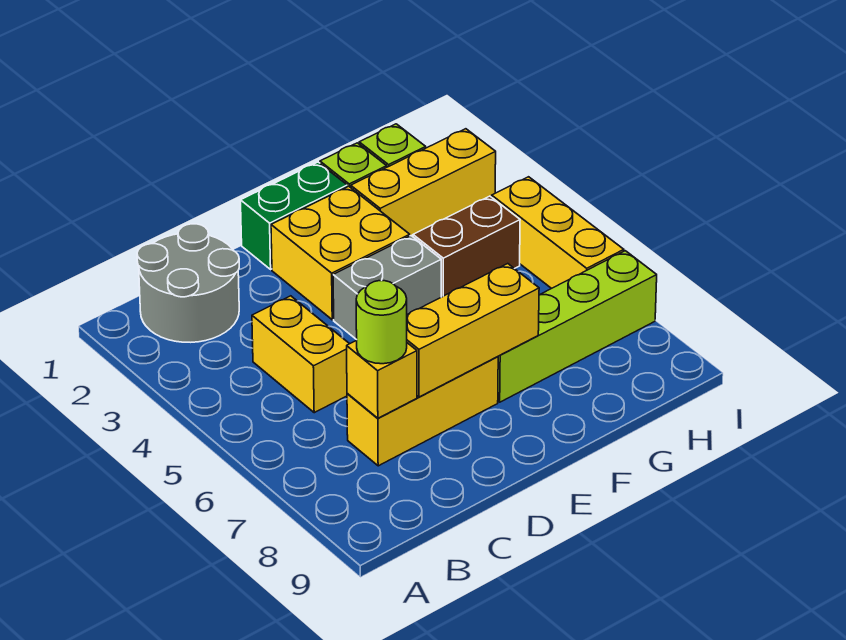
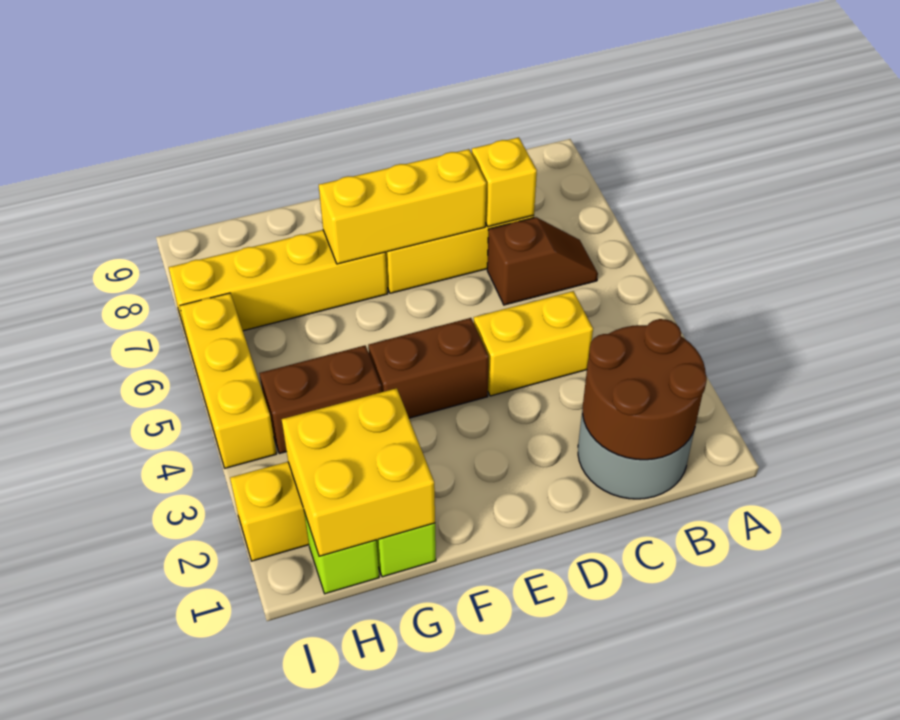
none -> brown round brick B1:C2 level 2
none -> brown slope B6:C6 level 1 top C
yellow brick C4:C5 level 1 -> yellow brick C4:D4 level 1
lime round brick C7 level 3 -> none
green brick E1:F1 level 1 -> none
yellow brick E2:F3 level 1 -> yellow brick G1:H2 level 2
grey brick E4:F4 level 1 -> brown brick E4:F4 level 1
lime brick F7:I7 level 1 -> yellow brick F7:I7 level 1

